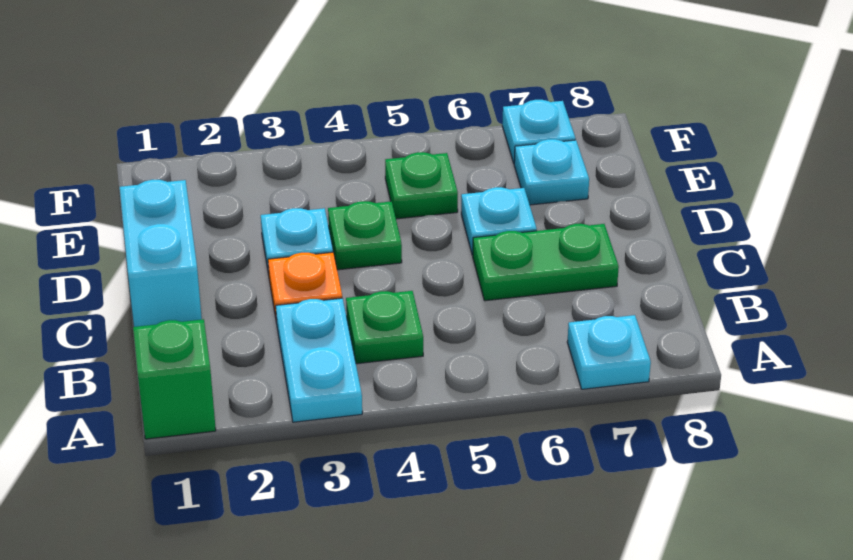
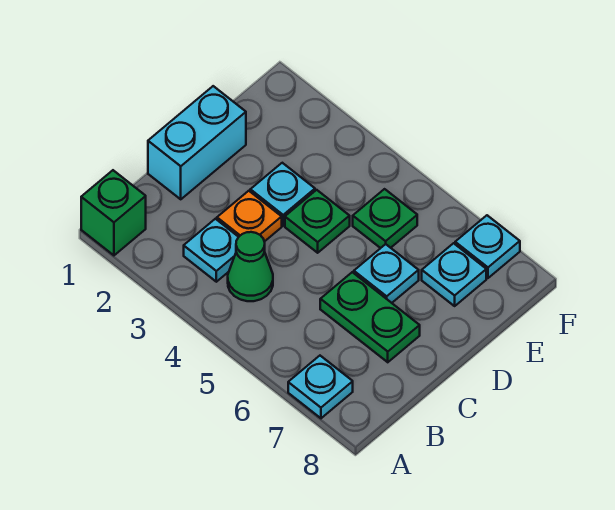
cyan plate A3:B3 level 1 -> cyan plate B3 level 1
green plate B4 level 1 -> green cone B4 level 1

